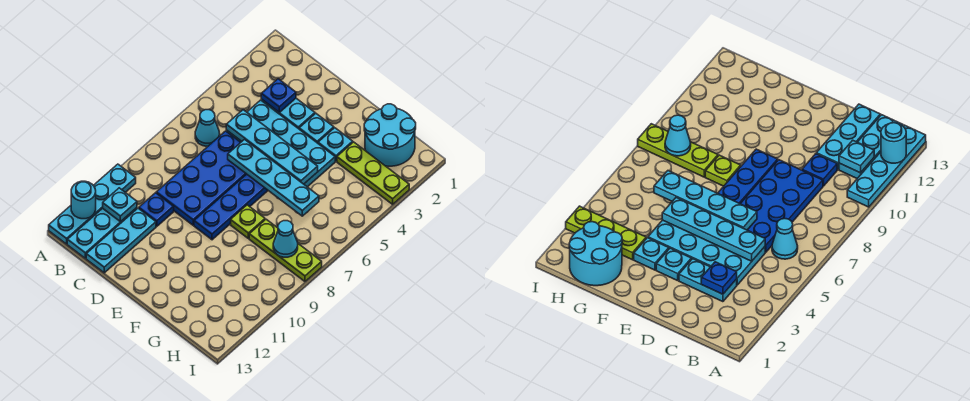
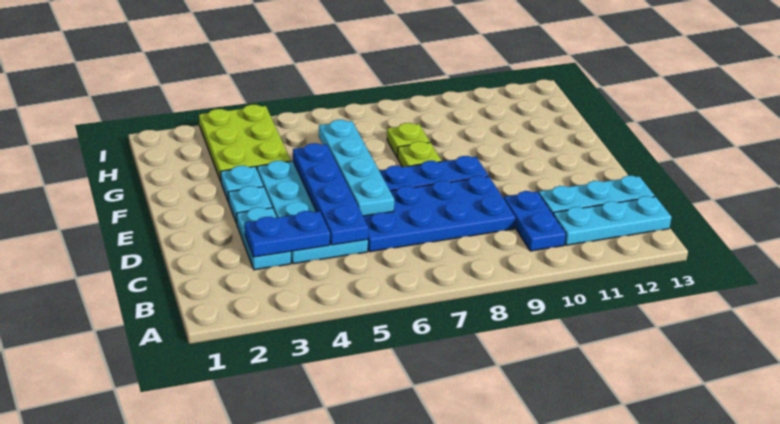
cyan plate A10:A13 level 1 -> none
cyan round brick A12 level 2 -> none
cyan cone B6 level 1 -> none
cyan plate B11 level 2 -> none
blue plate C3 level 2 -> blue plate C3:C4 level 2
cyan plate C5:F5 level 2 -> blue plate C5:F5 level 2
blue plate C10 level 1 -> blue plate B10:C10 level 1
cyan round brick G1:H2 level 1 -> none
lime plate G3:I3 level 1 -> lime plate G3:I4 level 1
lime plate G8:I8 level 1 -> lime plate G8 level 1
cyan cone H8 level 2 -> none

